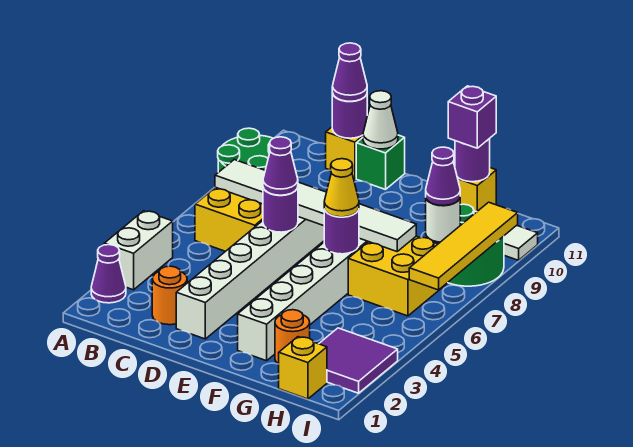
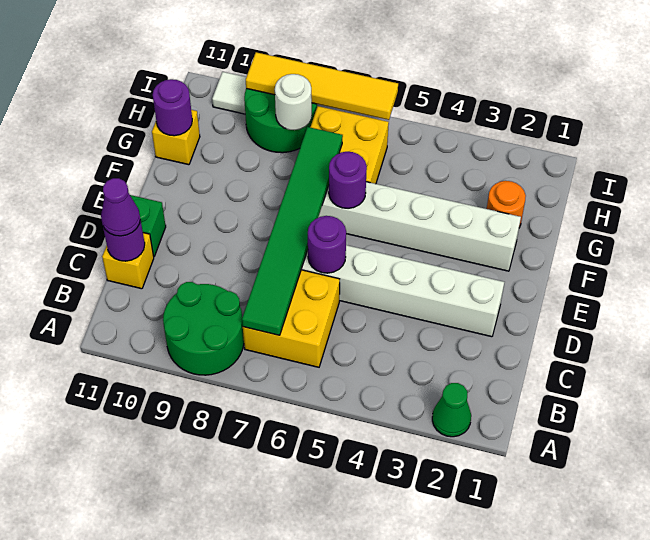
purple cone A2 level 1 -> green cone A2 level 1
white brick A3:A4 level 1 -> none
white tile B7:G7 level 2 -> green tile B7:G7 level 2
orange round brick C2 level 1 -> none
purple cone D6 level 3 -> none
white cone D11 level 2 -> none
yellow cone F6 level 3 -> none
purple brick G11 level 3 -> none
yellow brick H1 level 1 -> none
purple tile H2:I3 level 1 -> none
purple cone H8 level 3 -> none

